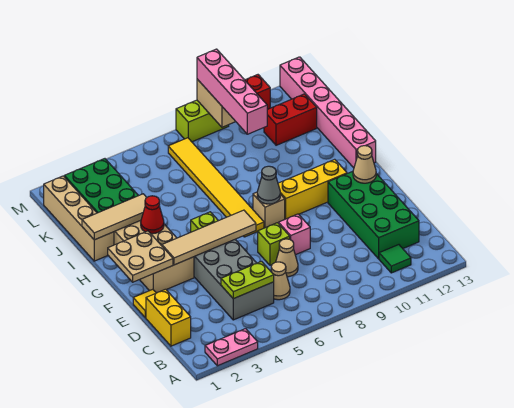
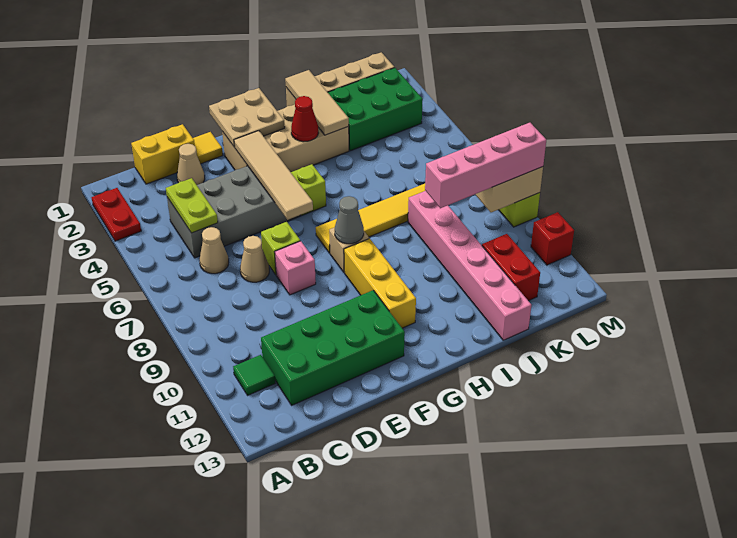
pink plate A2:A3 level 1 -> red plate A2:A3 level 1
tan cone F12 level 2 -> tan cone D2 level 1
pink brick H13:M13 level 1 -> pink brick J8:J13 level 1

